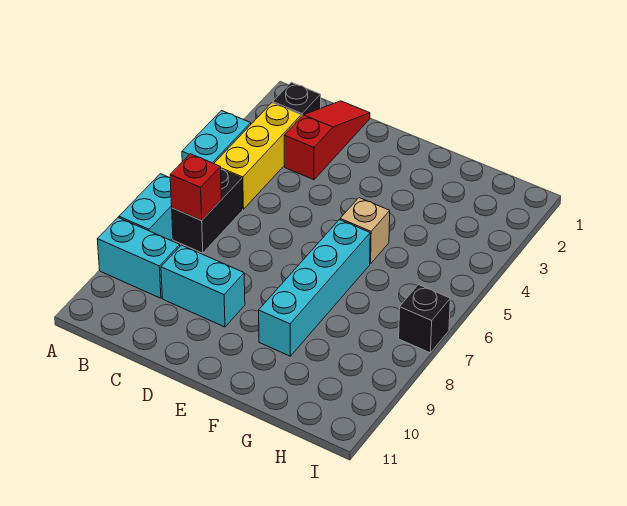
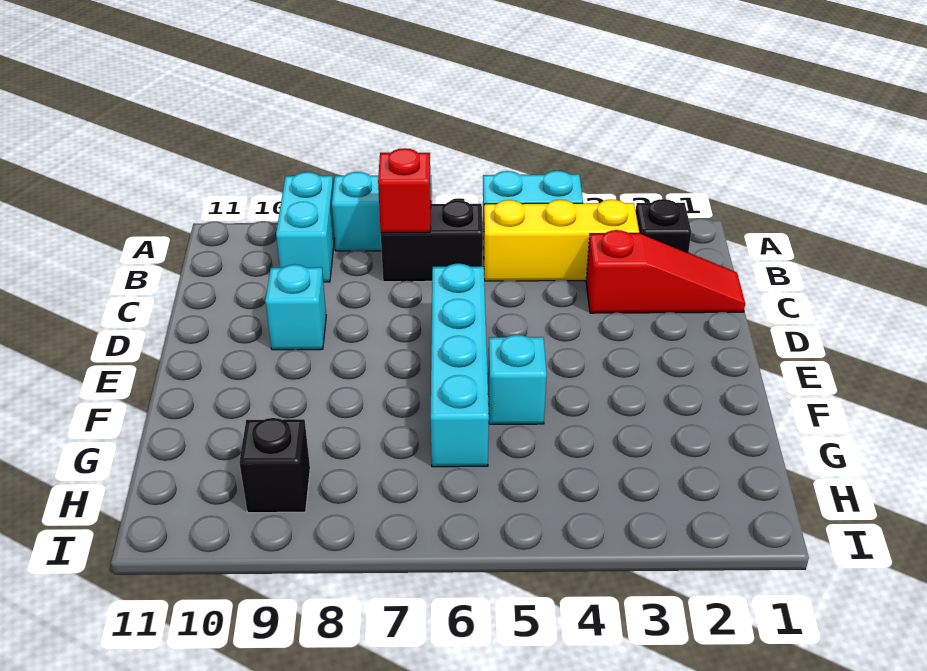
cyan brick C9:D9 level 1 -> cyan brick D9 level 1
tan brick F5 level 1 -> cyan brick F5 level 1
cyan brick F6:F9 level 1 -> cyan brick D6:G6 level 1
black brick I7 level 1 -> black brick H9 level 1

